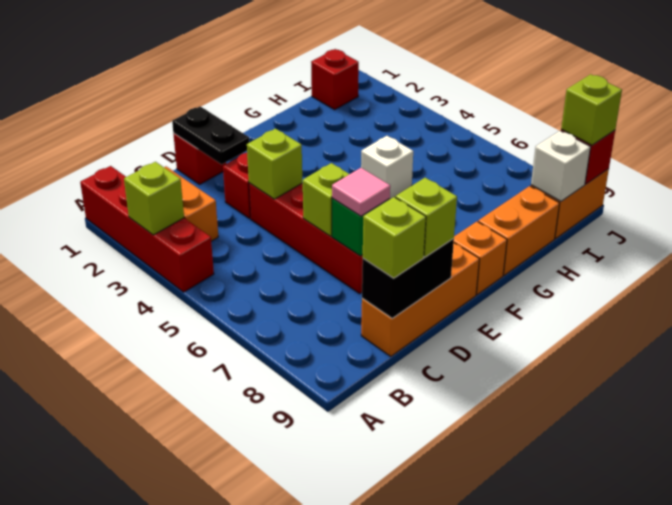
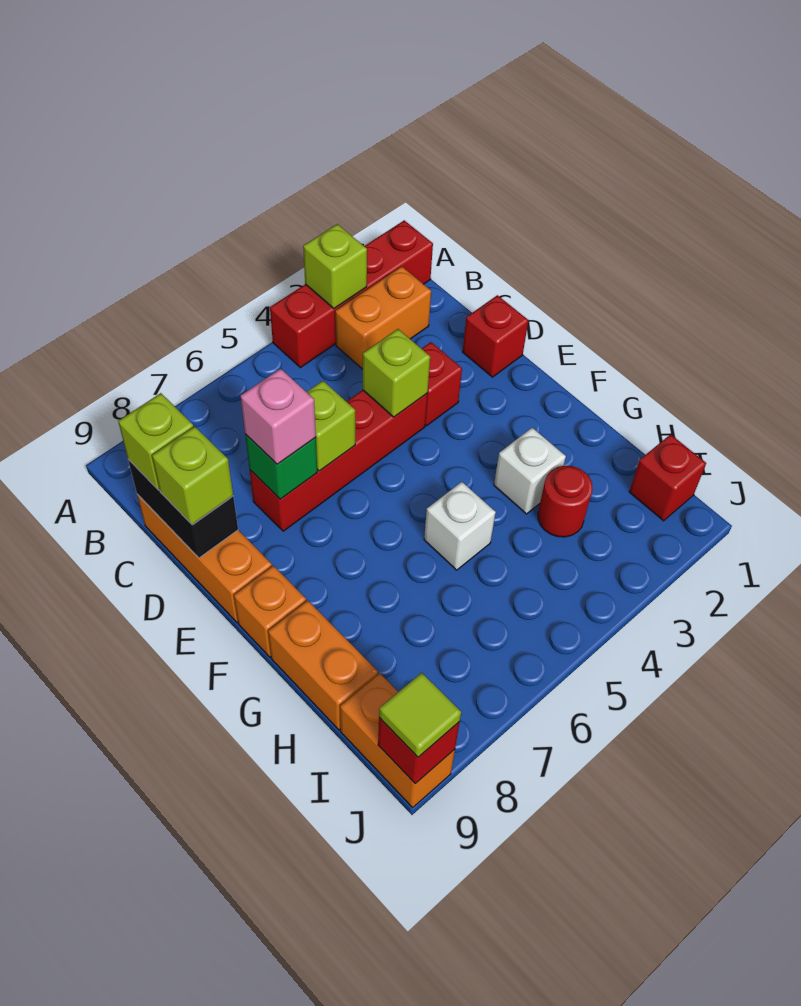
black plate D1:D2 level 2 -> none
pink tile D7 level 3 -> pink brick D7 level 3
none -> red round brick H3 level 1
white brick I9 level 2 -> white brick G3 level 1
lime brick J9 level 3 -> lime tile J9 level 3

